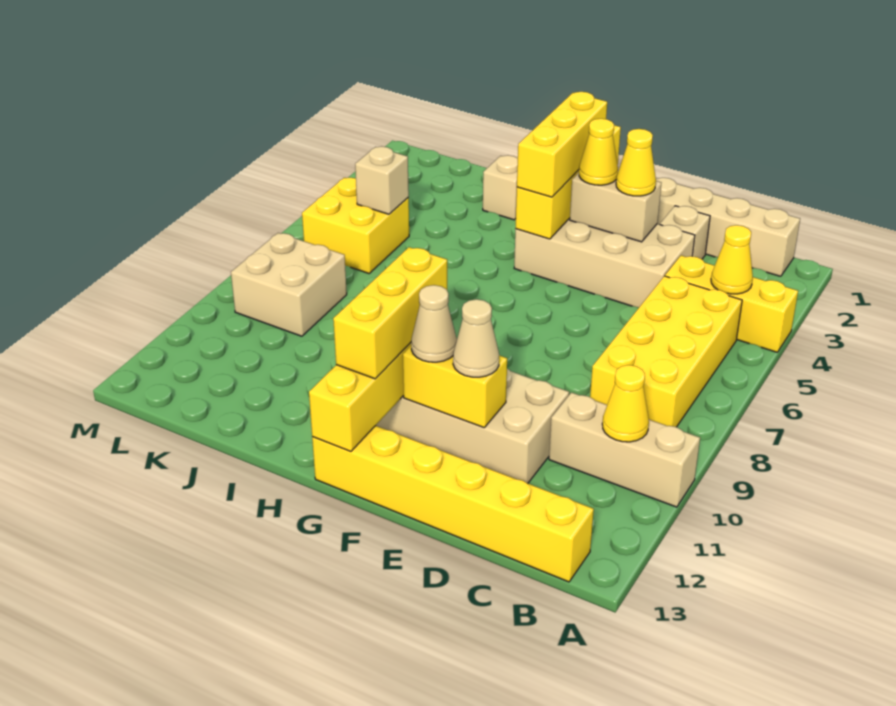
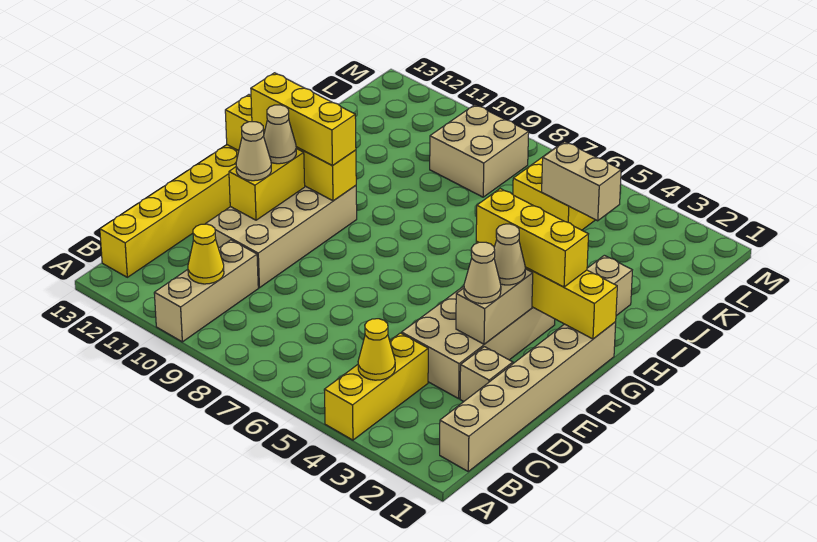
yellow brick B5:C8 level 1 -> none
yellow cone E3 level 3 -> tan cone E3 level 3
yellow cone F3 level 3 -> tan cone F3 level 3
tan brick K5 level 2 -> tan brick K4:K5 level 2

